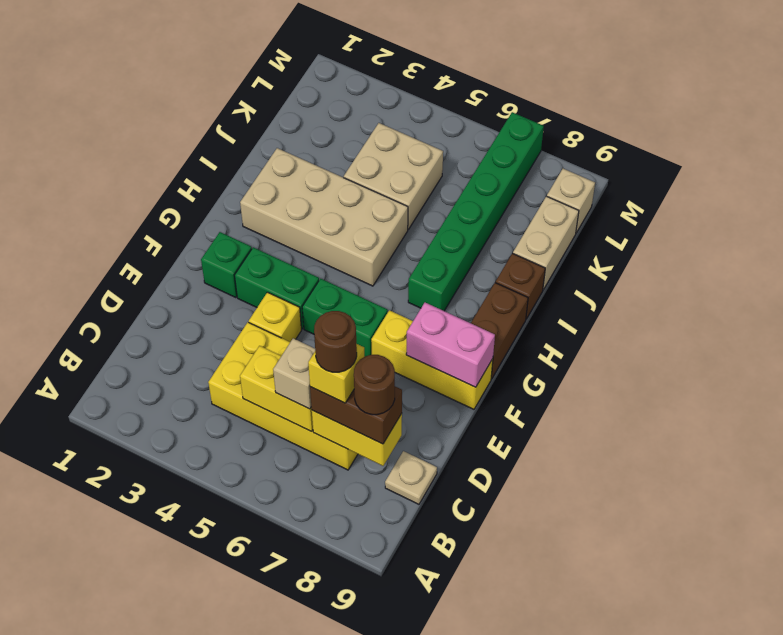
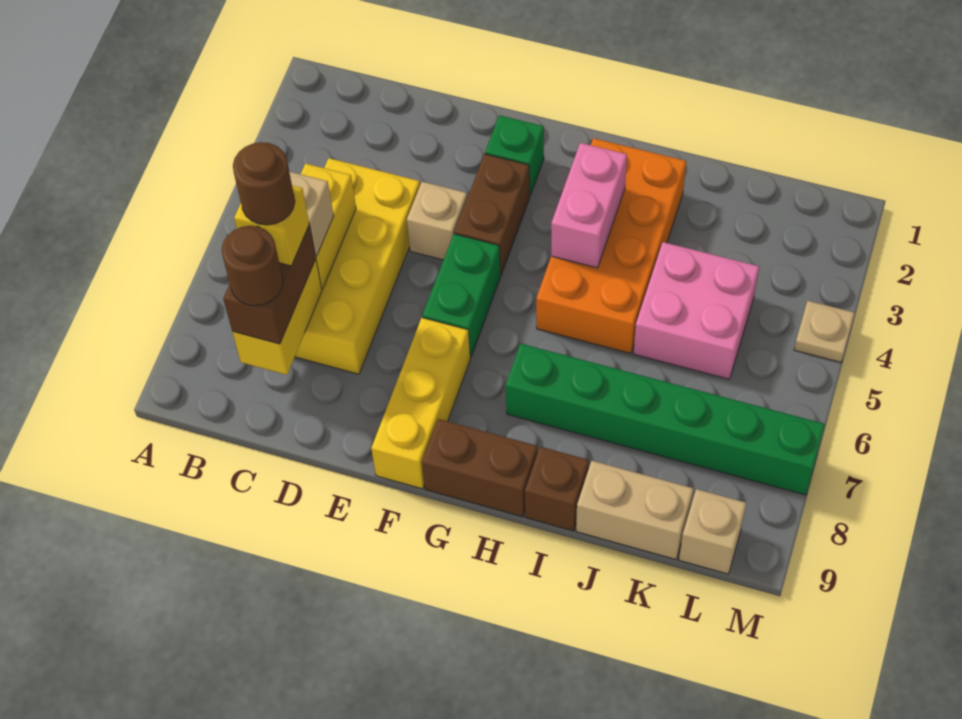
tan plate C9 level 1 -> tan plate M4 level 1
yellow brick E4 level 1 -> tan brick E4 level 1
green brick F3:F4 level 1 -> brown brick F3:F4 level 1
pink brick F8:F9 level 2 -> pink brick H3:H4 level 2
tan brick H2:I5 level 1 -> orange brick H2:I5 level 1
tan brick J4:K5 level 1 -> pink brick J4:K5 level 1

